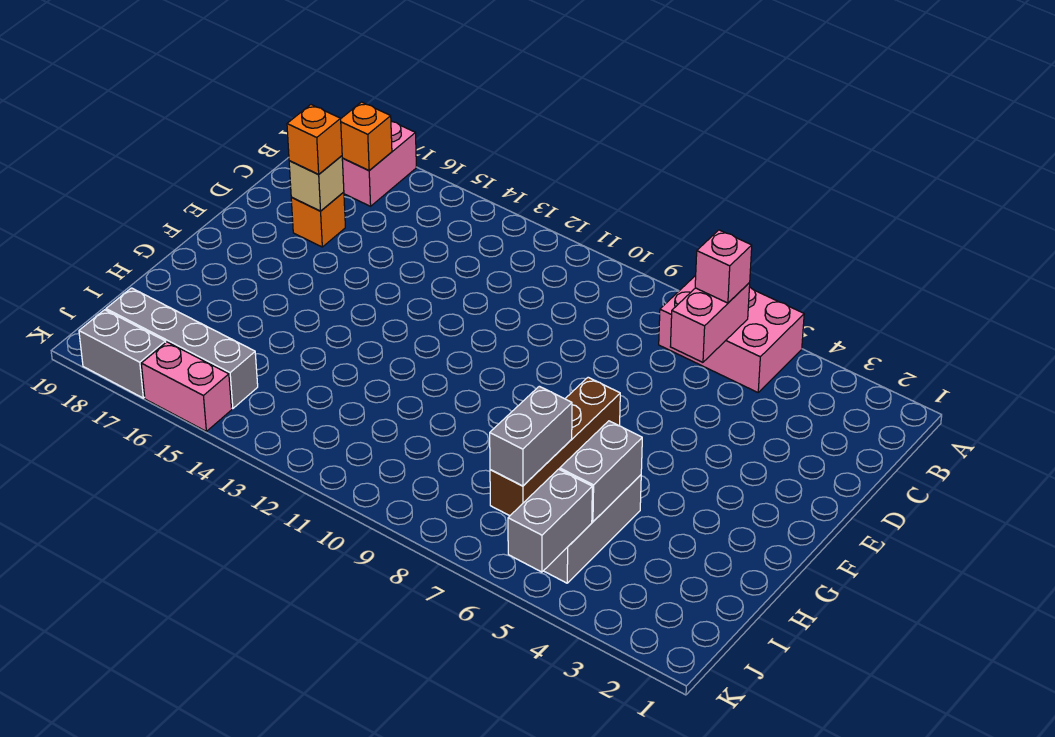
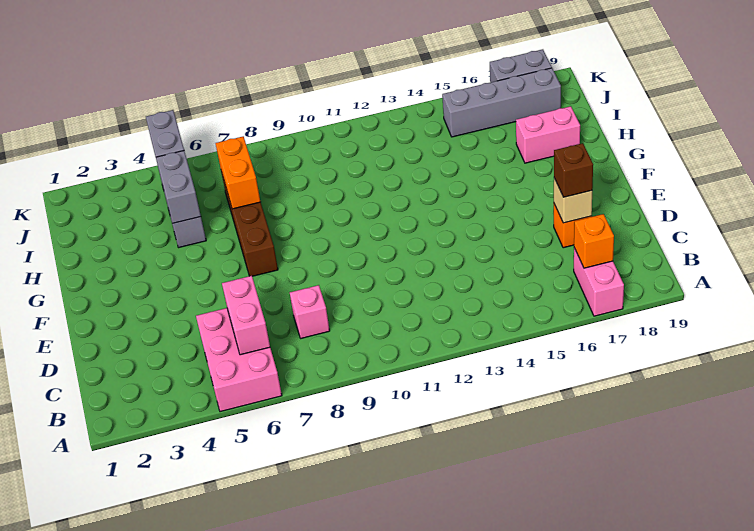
pink brick A5:B7 level 1 -> pink brick A5:C6 level 1
pink brick B6 level 3 -> pink brick C8 level 1
orange brick D17 level 3 -> brown brick D17 level 3
grey brick H7:I7 level 2 -> orange brick H7:I7 level 2
pink brick K15:K16 level 1 -> pink brick H17:H18 level 1

